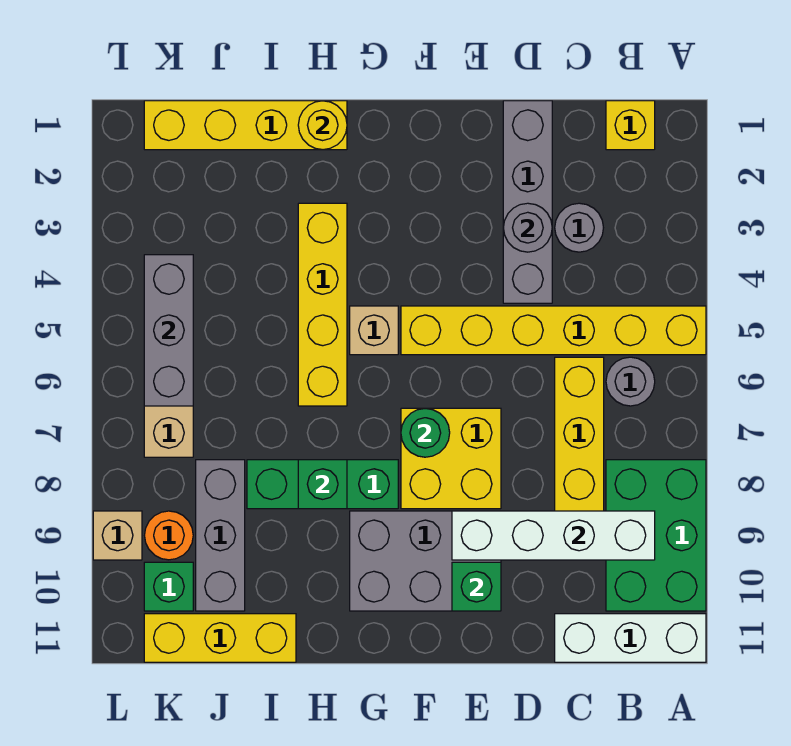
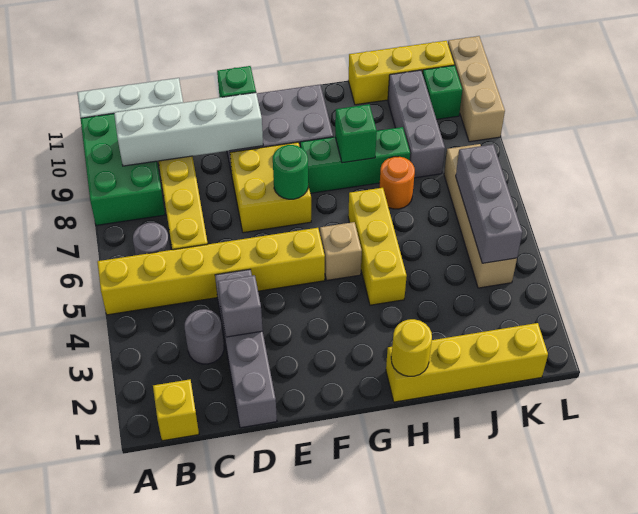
grey round brick D3 level 2 -> grey brick D3 level 2
yellow brick H3:H6 level 1 -> yellow brick H4:H6 level 1
orange round brick K9 level 1 -> orange round brick I7 level 1
tan brick L9 level 1 -> tan brick L9:L11 level 1

